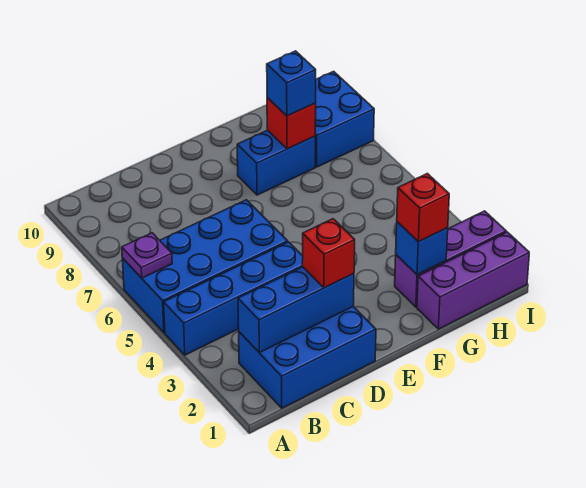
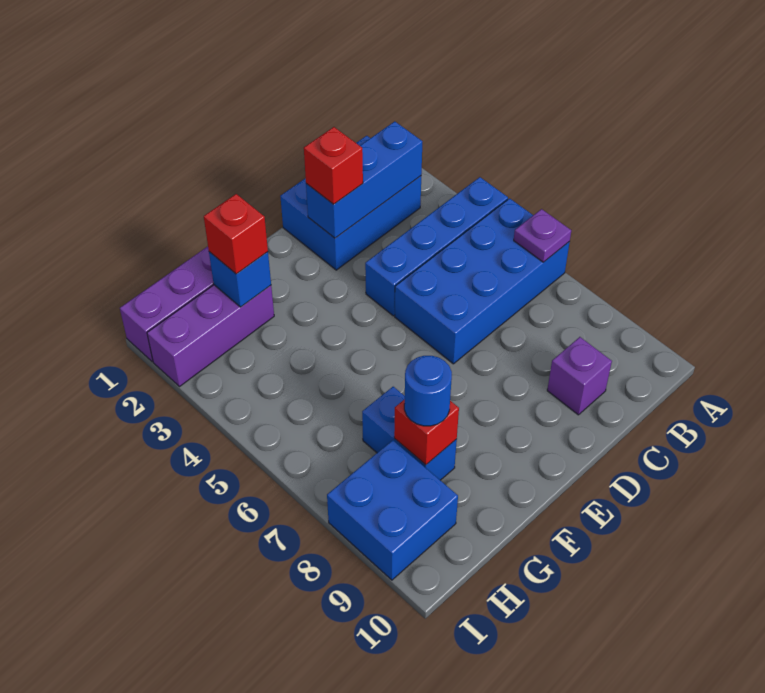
none -> purple brick C9 level 1
blue brick F8:G8 level 1 -> blue brick G7:G8 level 1
blue brick G8 level 3 -> blue round brick G8 level 3

